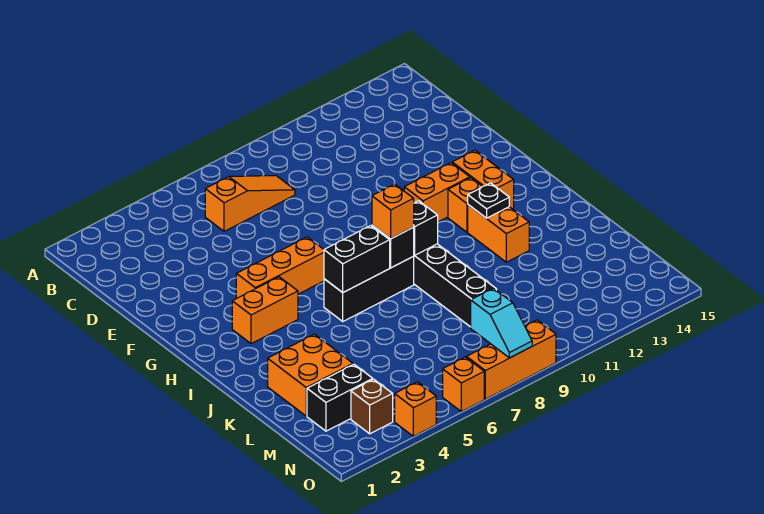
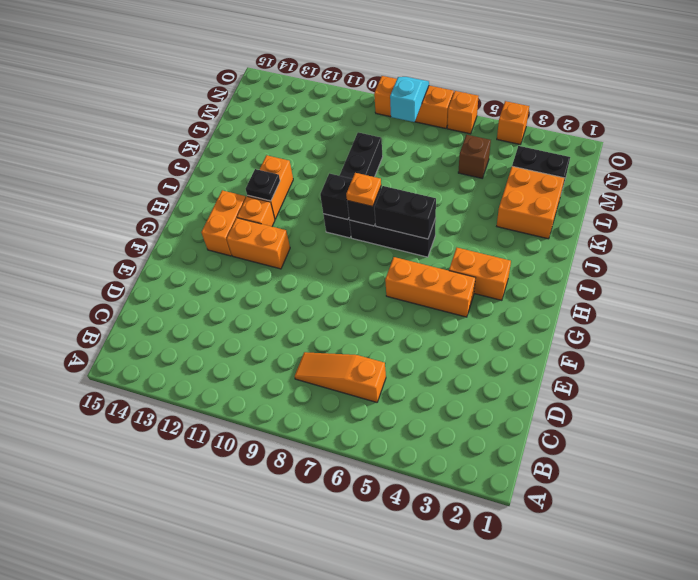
orange brick I8 level 3 -> orange plate I8 level 3
brown brick N3 level 1 -> brown brick M5 level 1

